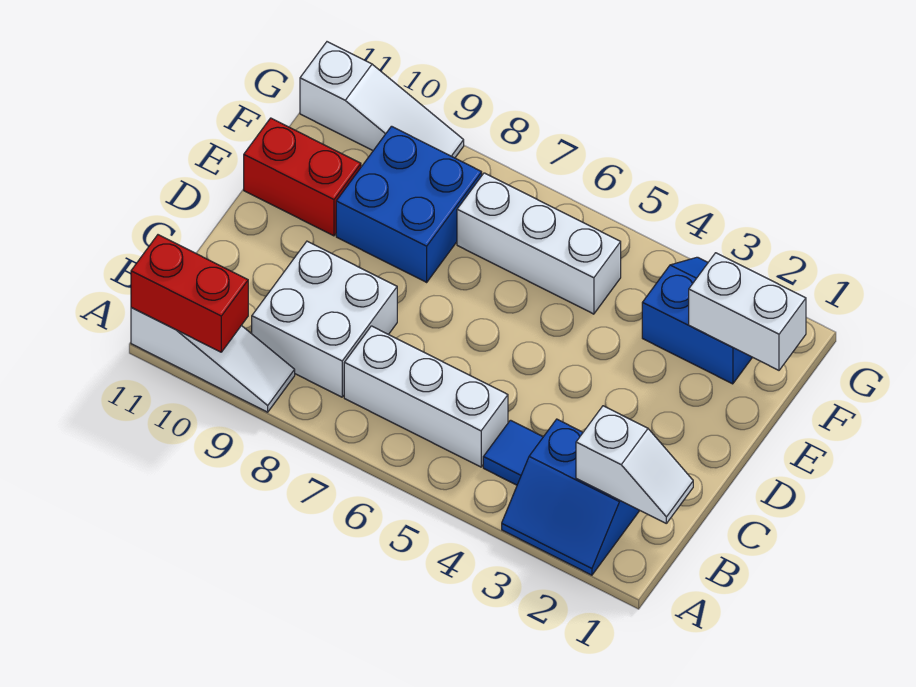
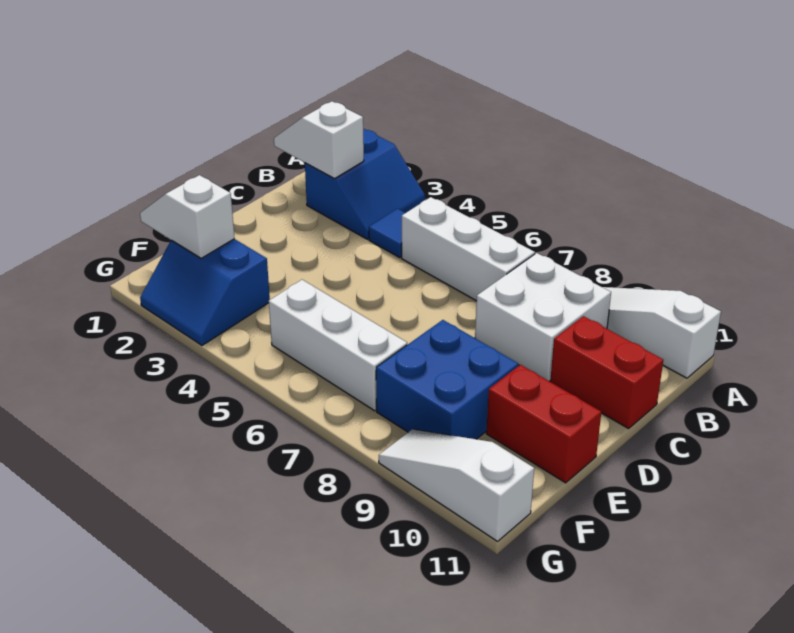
blue slope A2:B3 level 1 top B -> blue slope A2:B3 level 1 top 2
red brick A10:A11 level 2 -> red brick C10:C11 level 1
white brick F1:F2 level 2 -> white slope F1:F2 level 2 top 2

